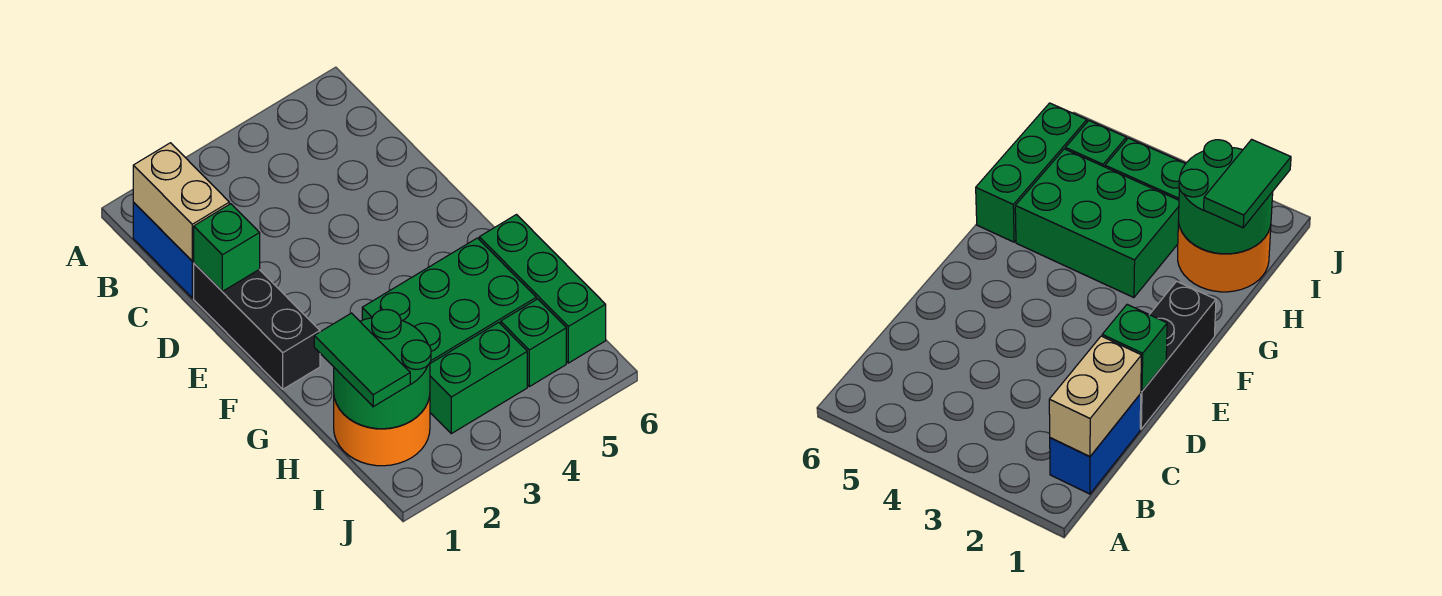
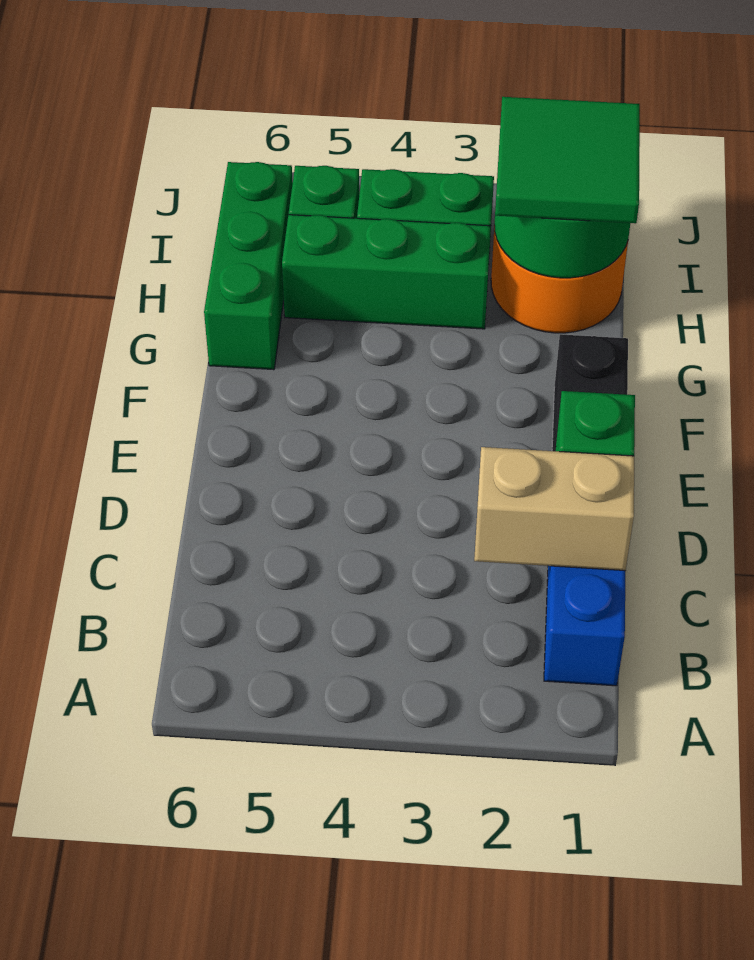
tan brick B1:C1 level 2 -> tan brick C1:C2 level 2
green brick G3:H5 level 1 -> green brick H3:H5 level 1
green tile H1:I1 level 3 -> green tile H1:I2 level 3

